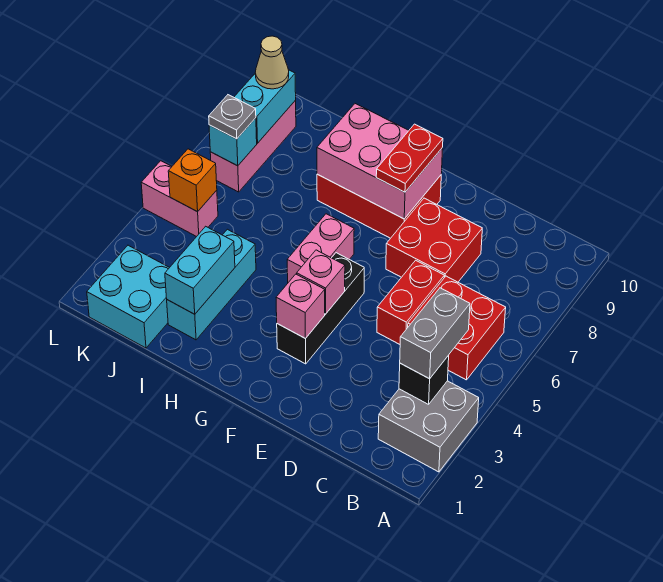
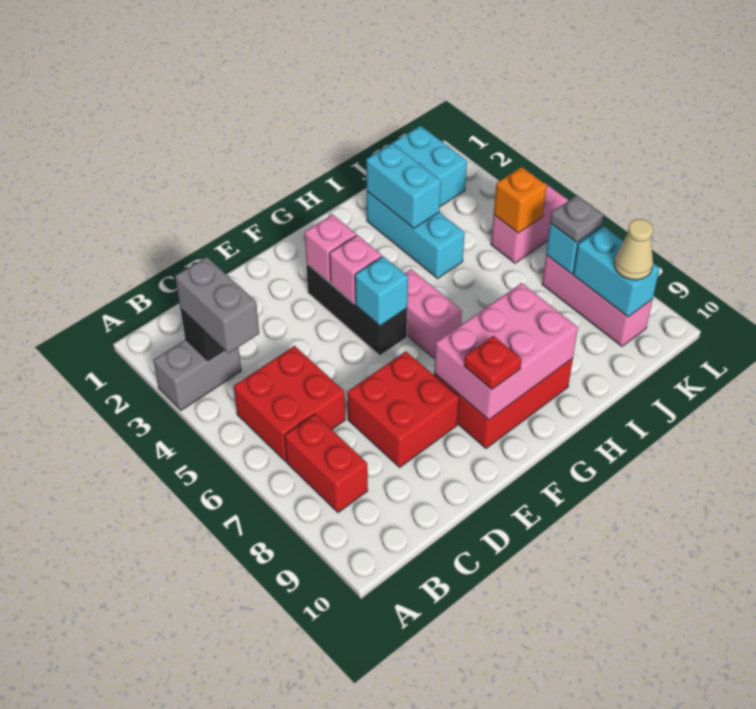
grey brick A2:B3 level 1 -> grey brick A3:B3 level 1
red brick D5:D6 level 1 -> red brick B7:B8 level 1
none -> cyan brick F5 level 2
red plate F8:F9 level 3 -> red plate F9 level 3

